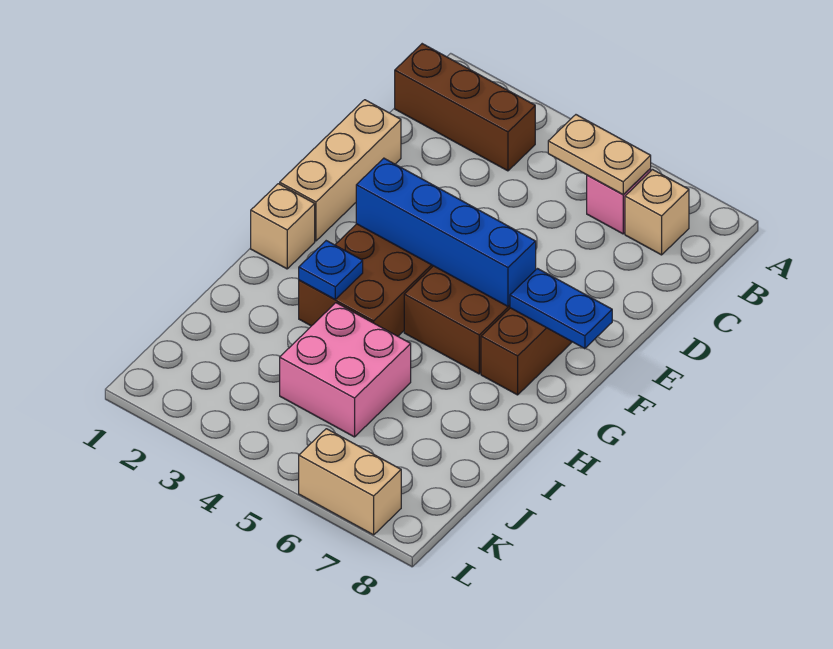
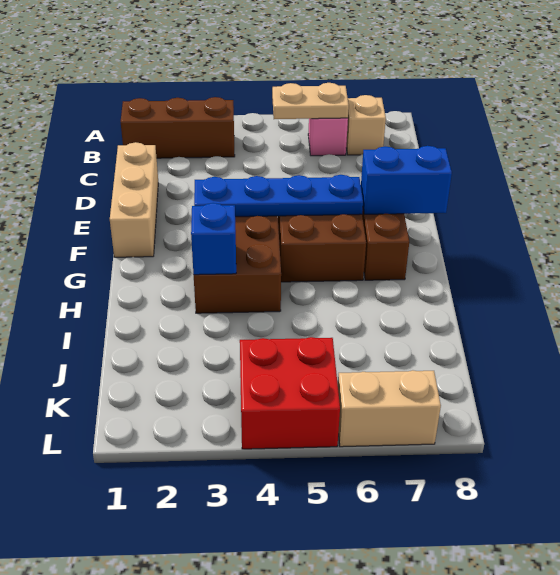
blue brick F3:F6 level 2 -> blue plate F3:F6 level 2
blue plate F7:F8 level 2 -> blue brick F7:F8 level 2
tan brick G1 level 1 -> none
blue plate H3 level 2 -> blue brick H3 level 2
pink brick I4:J5 level 1 -> none
none -> red brick K4:L5 level 1

